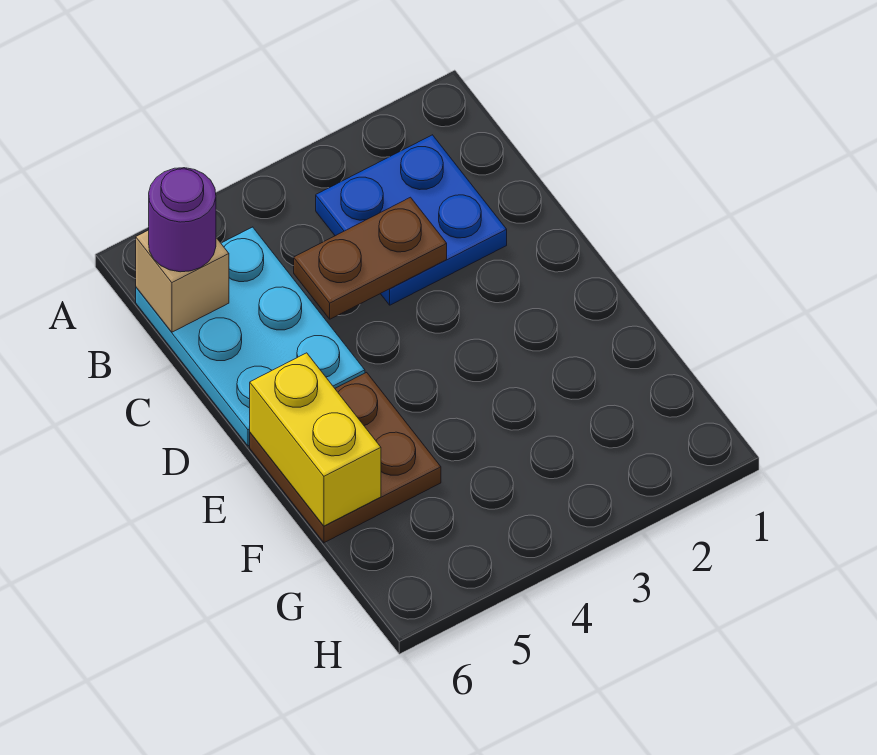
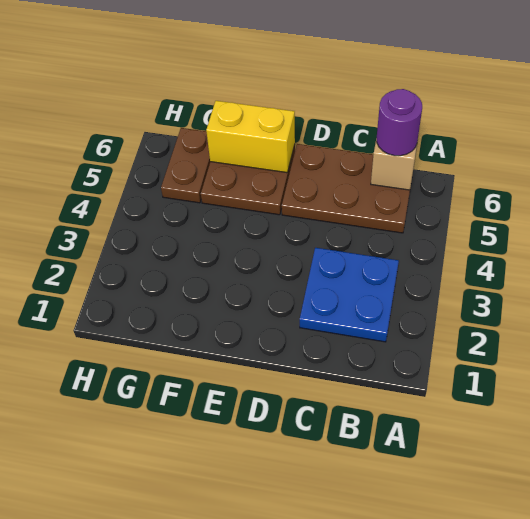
cyan plate B5:D6 level 1 -> brown plate B5:D6 level 1
brown plate C3:C4 level 2 -> brown plate G5:G6 level 1

